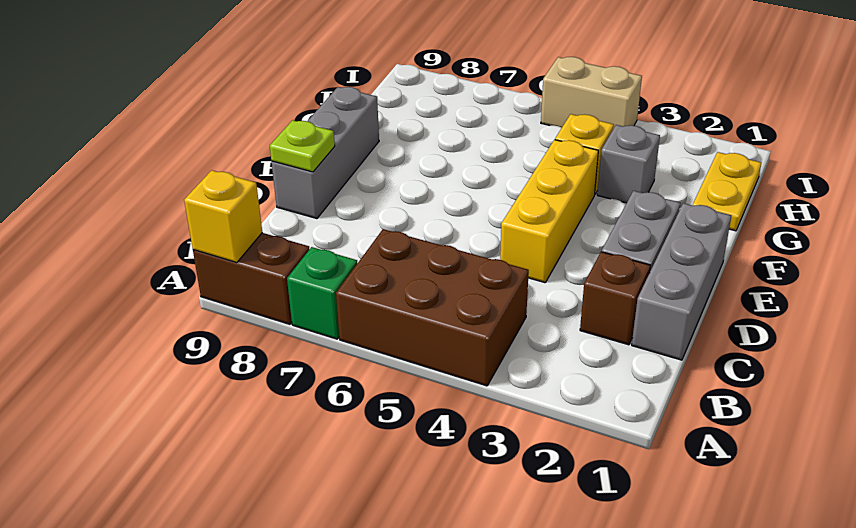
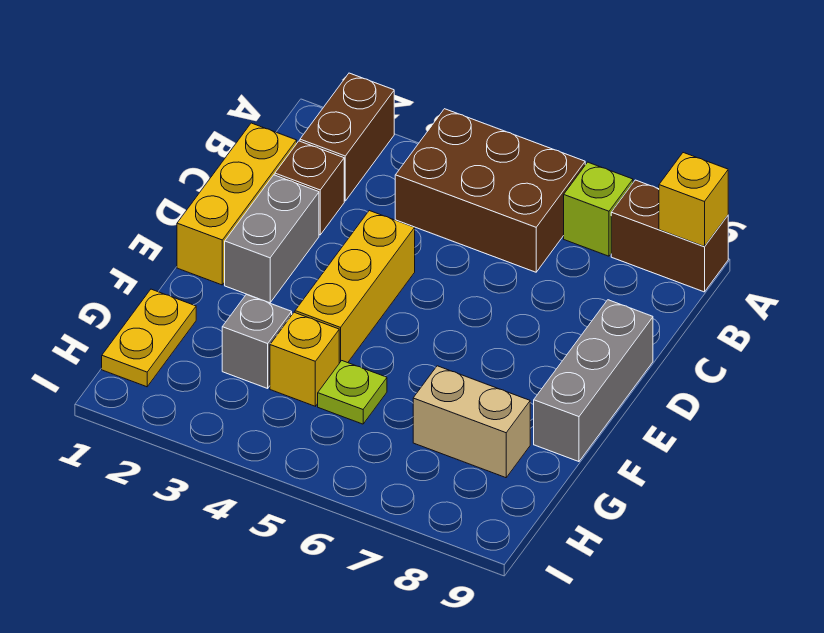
none -> brown brick A2:B2 level 1
green brick A7 level 1 -> lime brick A7 level 1
grey brick C1:E1 level 1 -> yellow brick C1:E1 level 1
lime plate D9 level 2 -> lime plate G5 level 1
tan brick I4:I5 level 1 -> tan brick G7:G8 level 1

